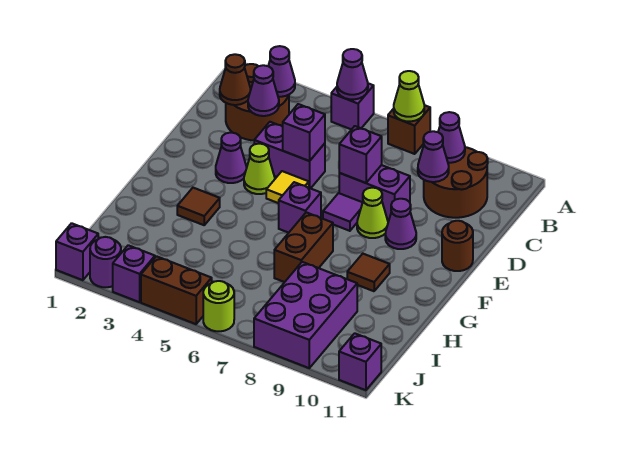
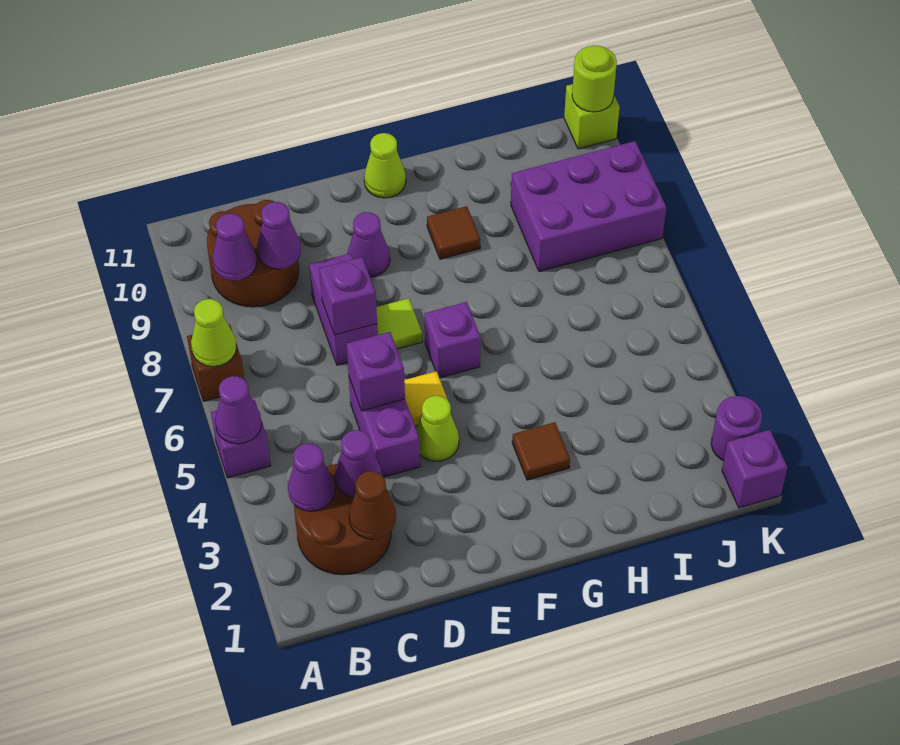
purple cone E3 level 1 -> none
purple tile E7 level 1 -> lime tile E7 level 1
lime cone E8 level 1 -> lime cone F11 level 1
brown round brick E11 level 1 -> none
brown brick G7:H7 level 1 -> none
purple brick K3 level 1 -> none
brown brick K4:K5 level 1 -> none
lime round brick K6 level 1 -> lime round brick K11 level 2
purple brick K11 level 1 -> lime brick K11 level 1

